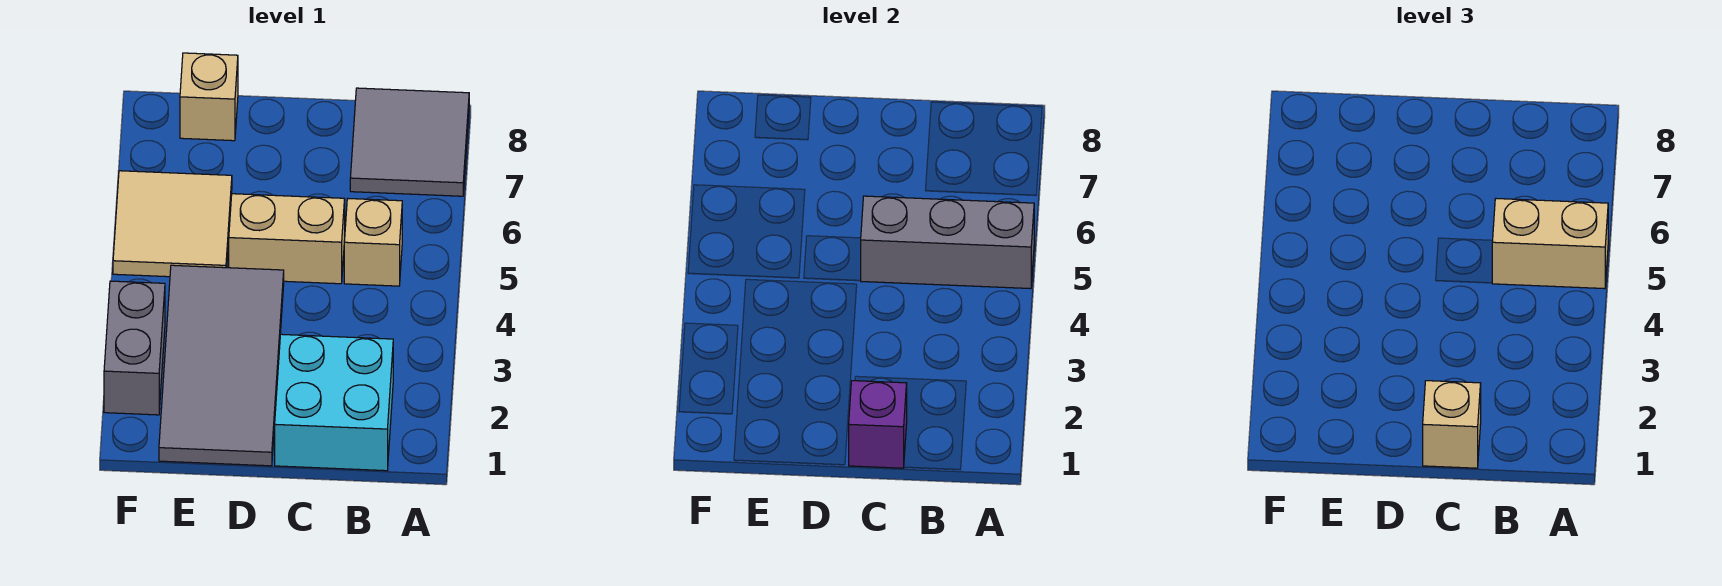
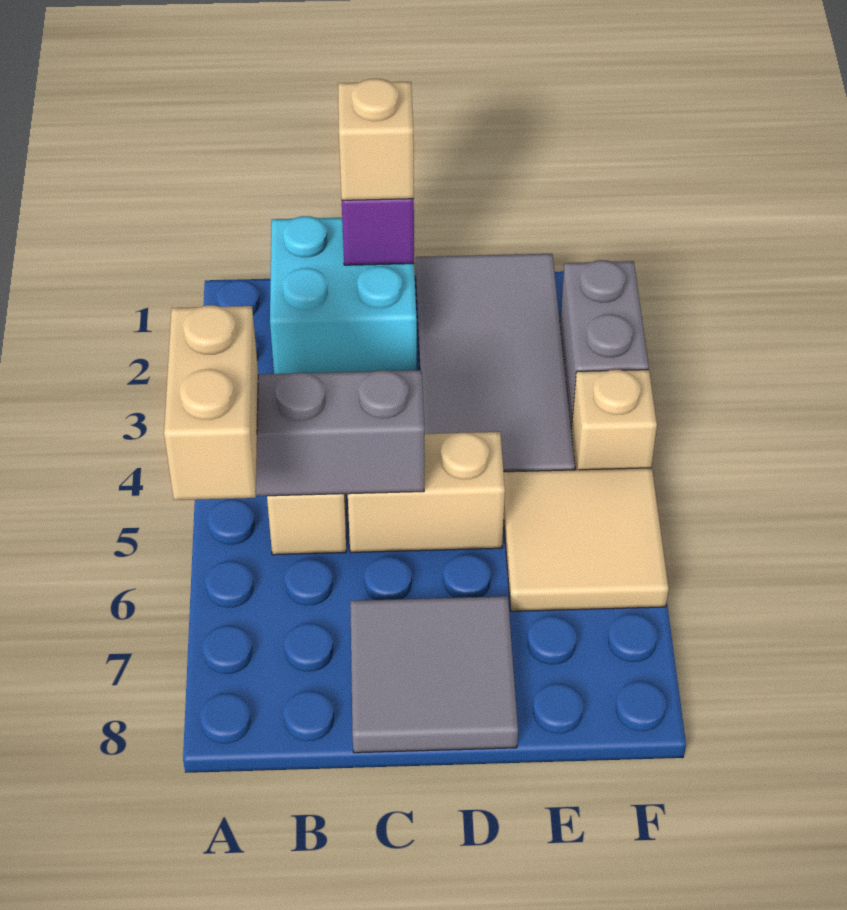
tan brick A5:B5 level 3 -> tan brick A5:A6 level 3
grey tile A7:B8 level 1 -> grey tile C7:D8 level 1
tan brick E8 level 1 -> tan brick F4 level 1

